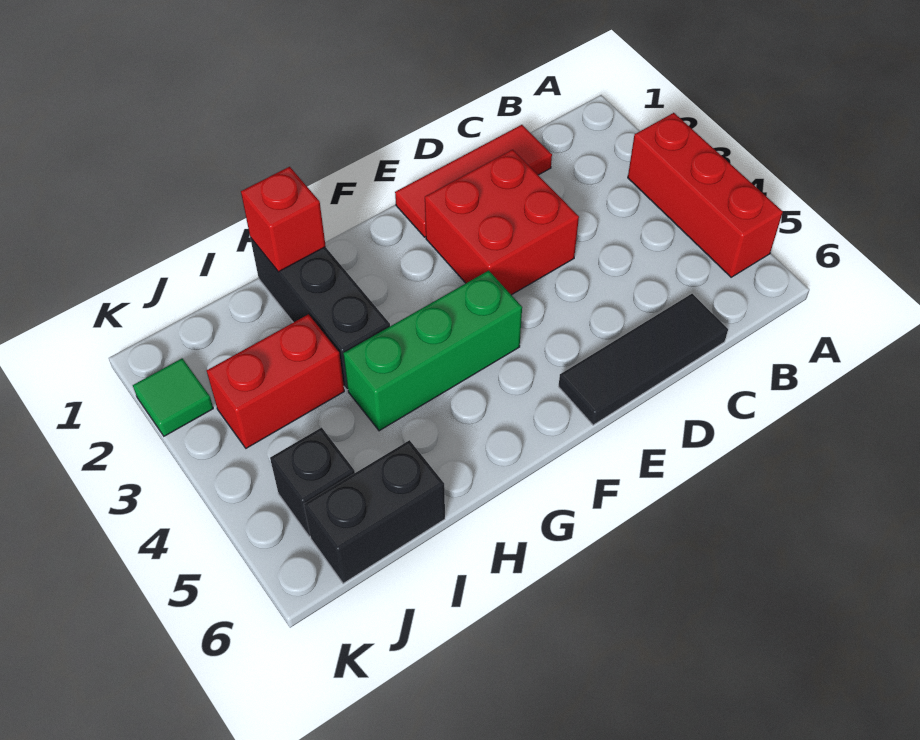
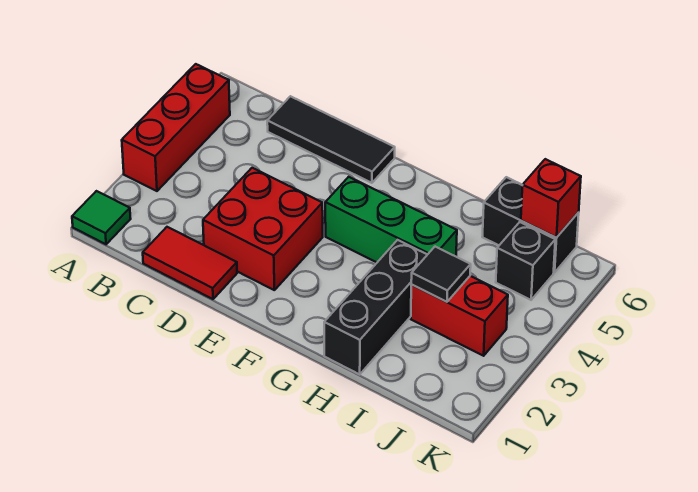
red tile C1:E1 level 1 -> red tile C1:D1 level 1
red brick H1 level 2 -> red brick J6 level 2
none -> black tile I3 level 2
green tile K2 level 1 -> green tile A1 level 1

